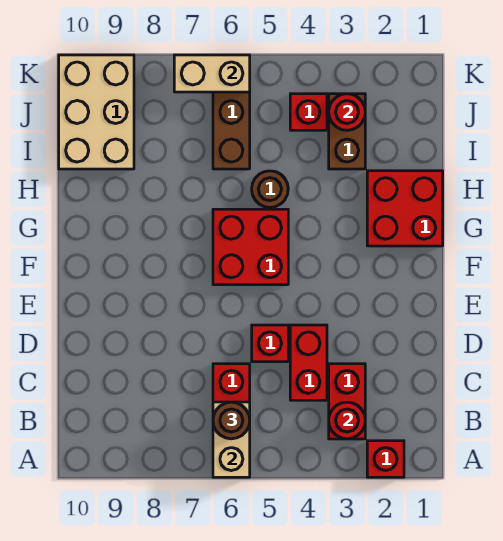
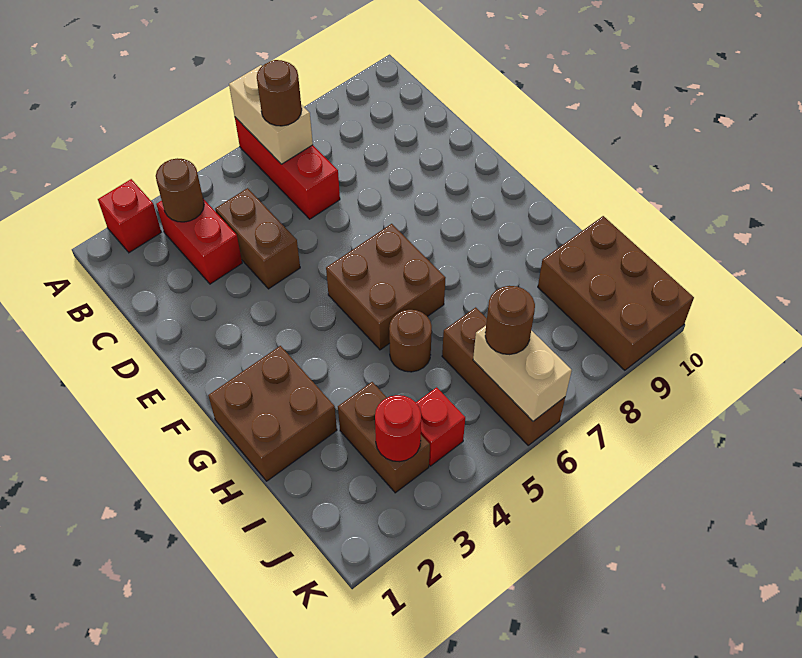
red round brick B3 level 2 -> brown round brick B3 level 2
red brick C4:D4 level 1 -> brown brick C4:D4 level 1
red brick D5 level 1 -> none
red brick F5:G6 level 1 -> brown brick F5:G6 level 1
red brick G1:H2 level 1 -> brown brick G1:H2 level 1
tan brick I9:K10 level 1 -> brown brick I9:K10 level 1
none -> brown round brick J6 level 3
tan brick K6:K7 level 2 -> tan brick J6:K6 level 2

